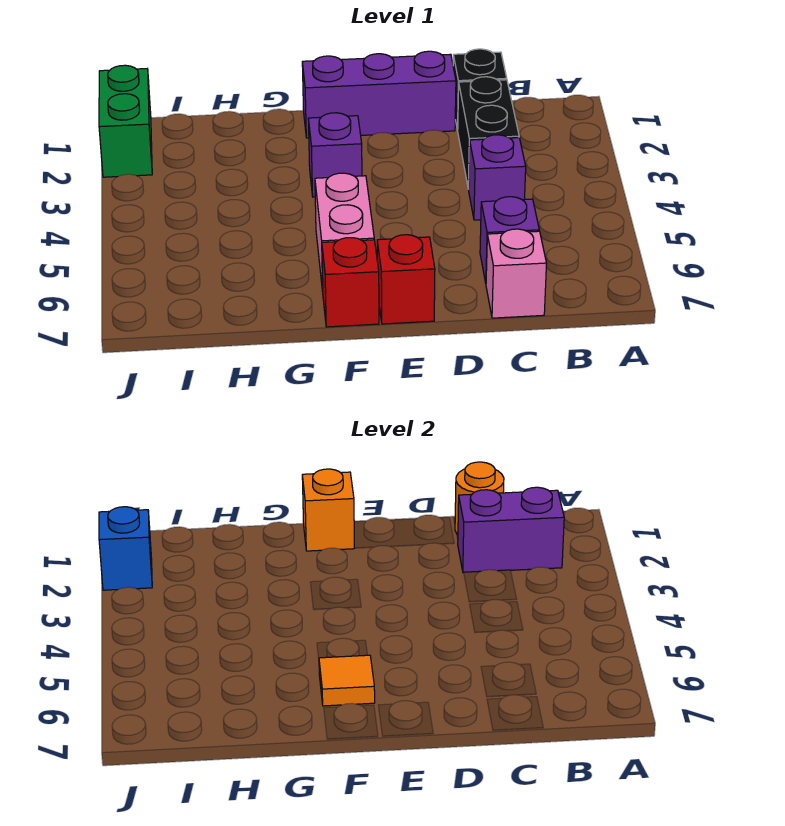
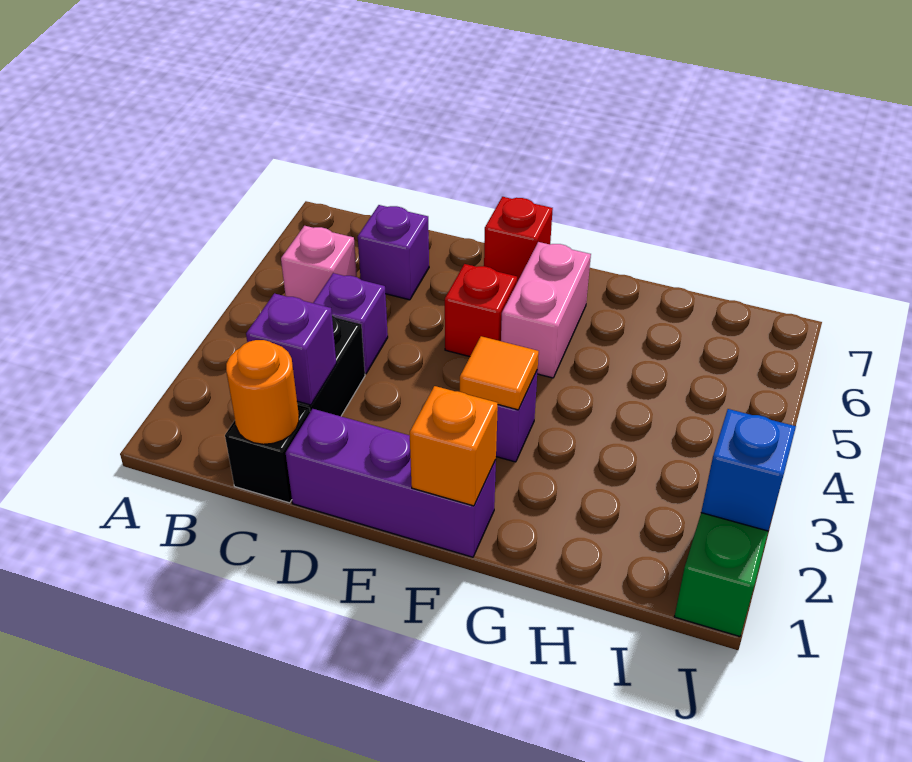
purple brick B2:C2 level 2 -> purple brick C2 level 2
pink brick C7 level 1 -> pink brick B5 level 1
orange tile F6 level 2 -> orange tile F3 level 2
red brick F7 level 1 -> red brick E5 level 1

